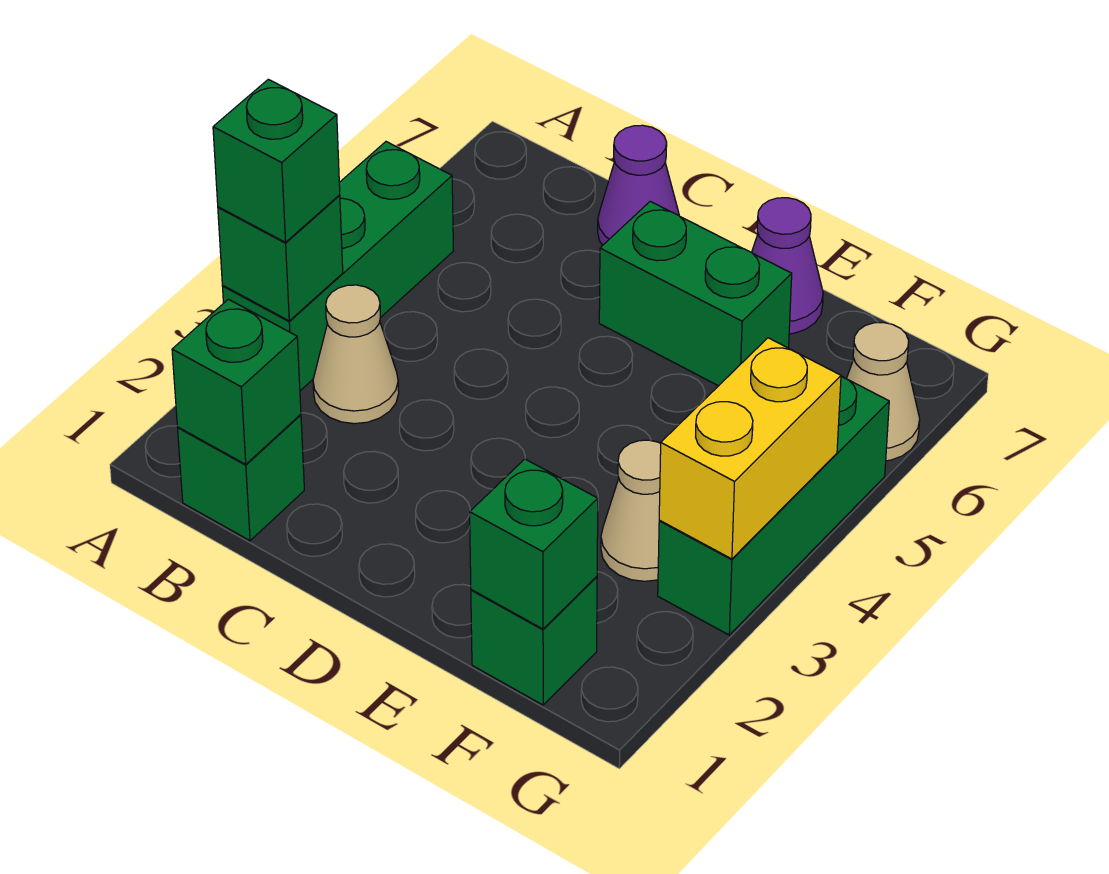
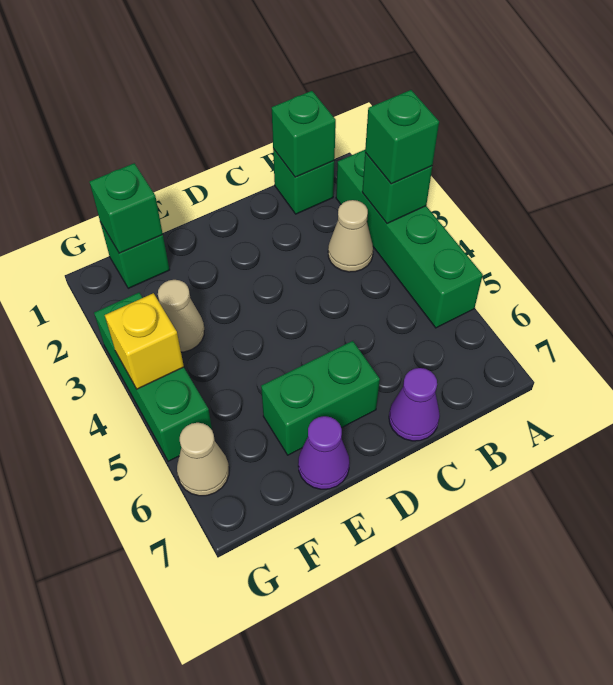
green brick A3:A5 level 1 -> green brick A2:A5 level 1
yellow brick G3:G4 level 2 -> yellow brick G4 level 2

